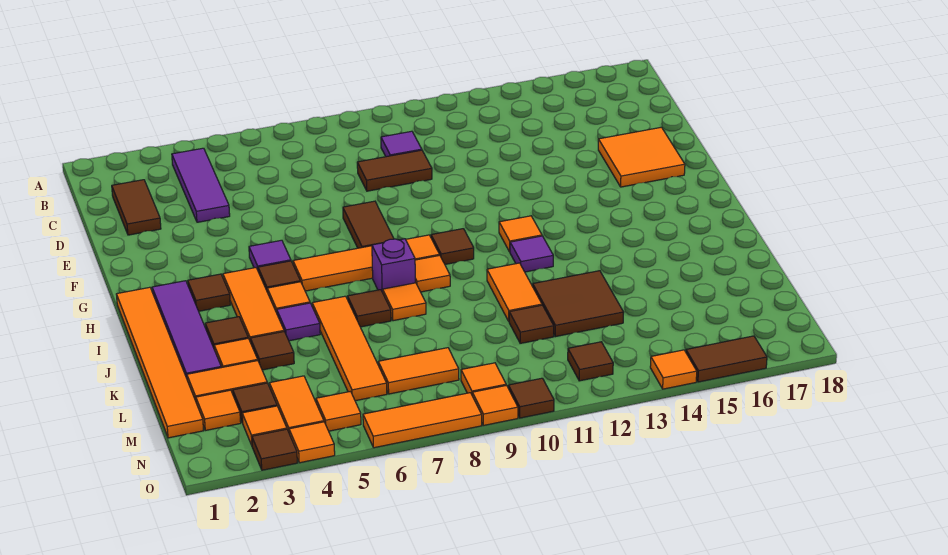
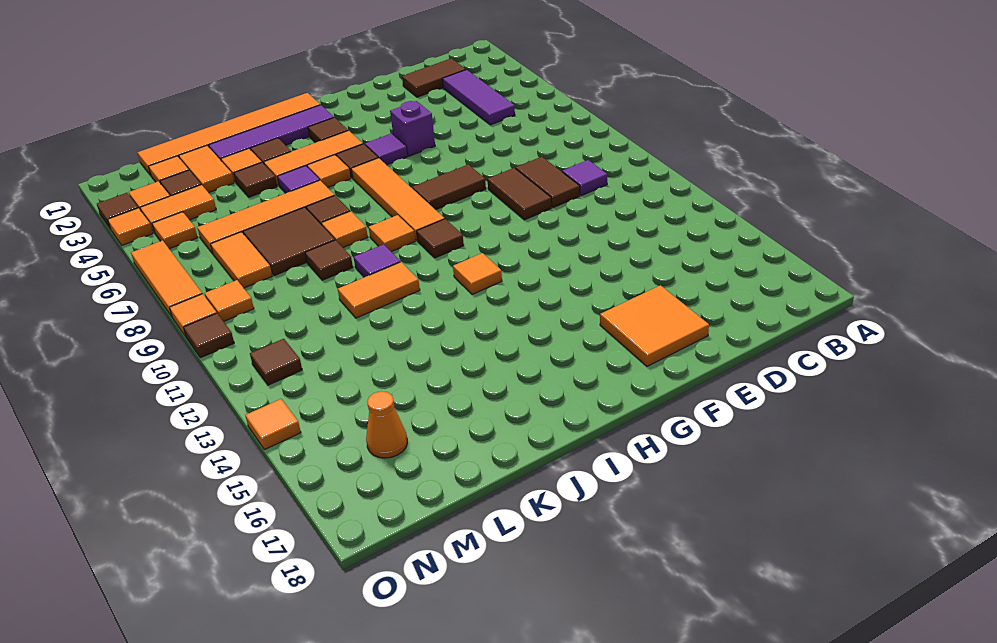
purple tile B4:D4 level 1 -> purple tile C3:C5 level 1
purple brick I8 level 1 -> purple brick F5 level 1
purple tile I12 level 1 -> purple tile J10 level 1
brown tile K12:L13 level 1 -> brown tile K7:L8 level 1
brown tile L11 level 1 -> brown tile K9 level 1
none -> orange cone M16 level 1
brown tile O15:O16 level 1 -> brown tile E9:E10 level 1

